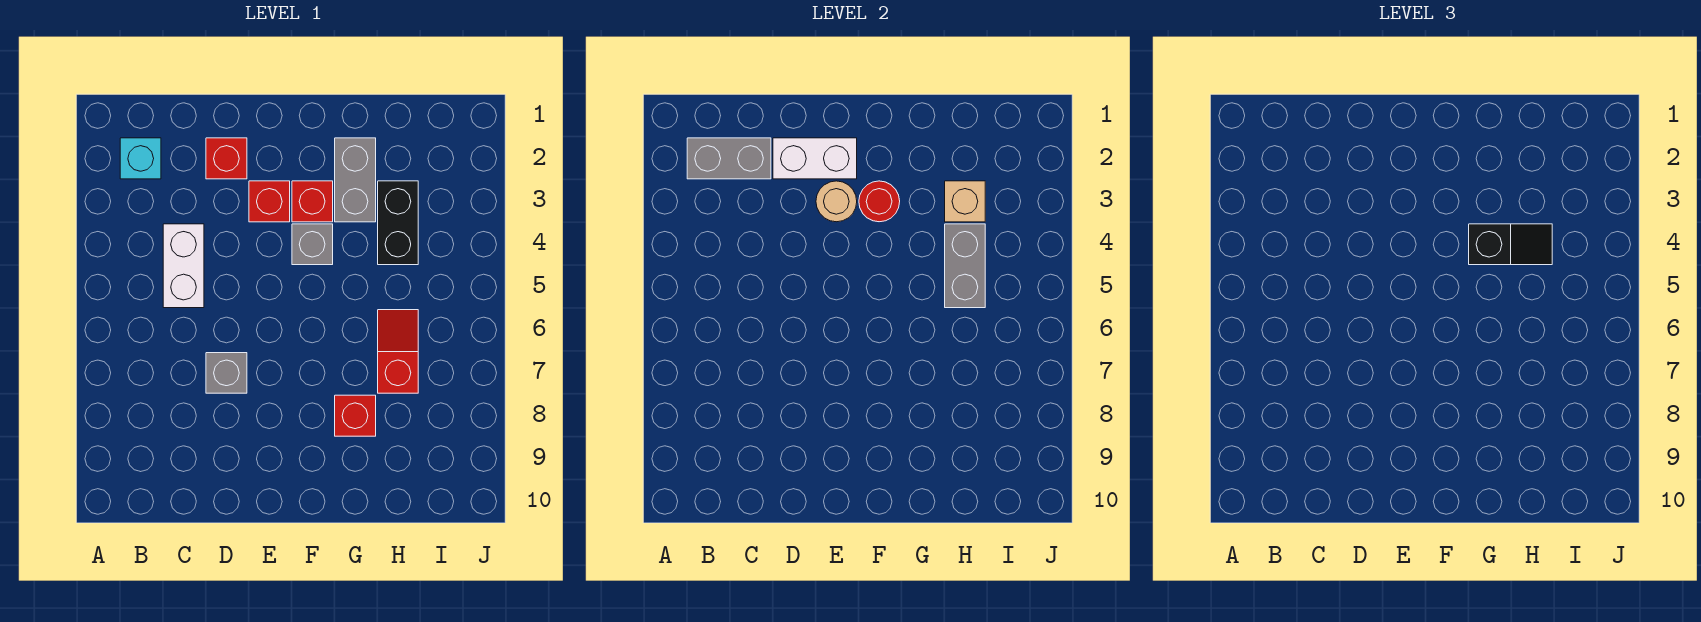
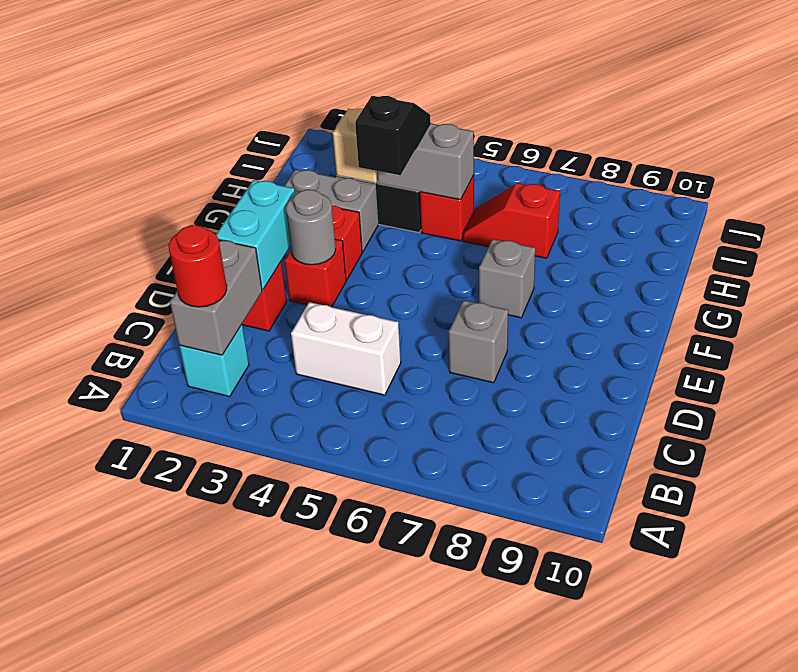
white brick D2:E2 level 2 -> cyan brick D2:E2 level 2
tan round brick E3 level 2 -> grey round brick E3 level 2
red round brick F3 level 2 -> red round brick B2 level 3
grey brick F4 level 1 -> grey brick F7 level 1
red brick G8 level 1 -> red brick H5 level 1

